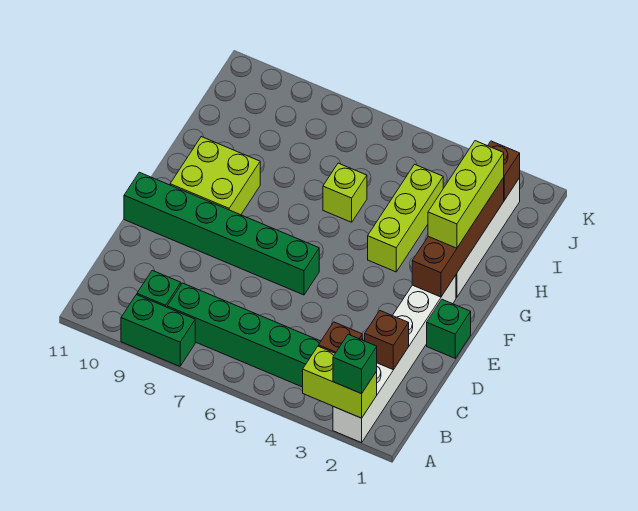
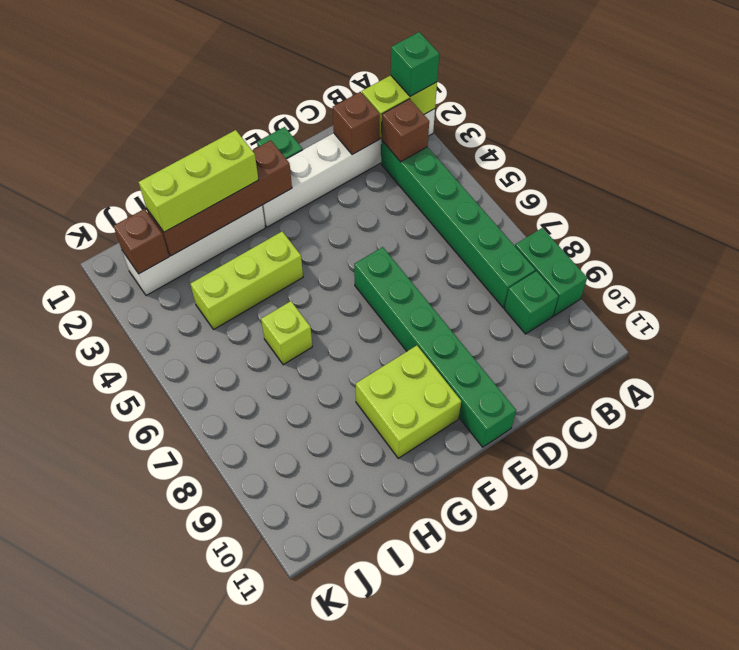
lime brick A2:A3 level 2 -> lime brick A2:B2 level 2

